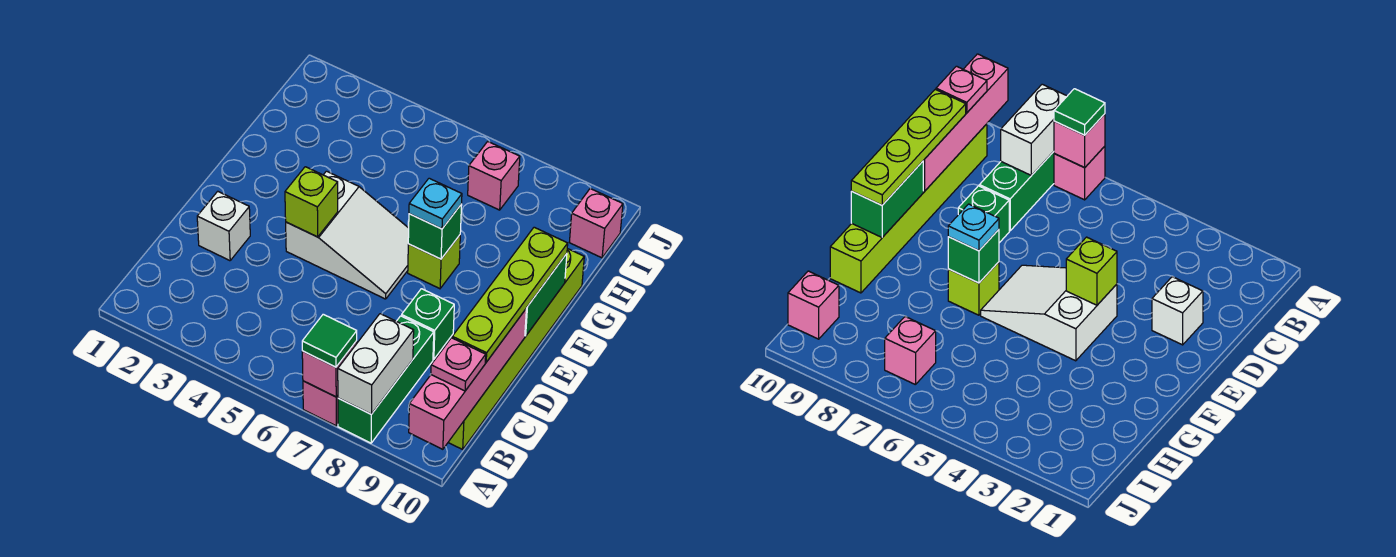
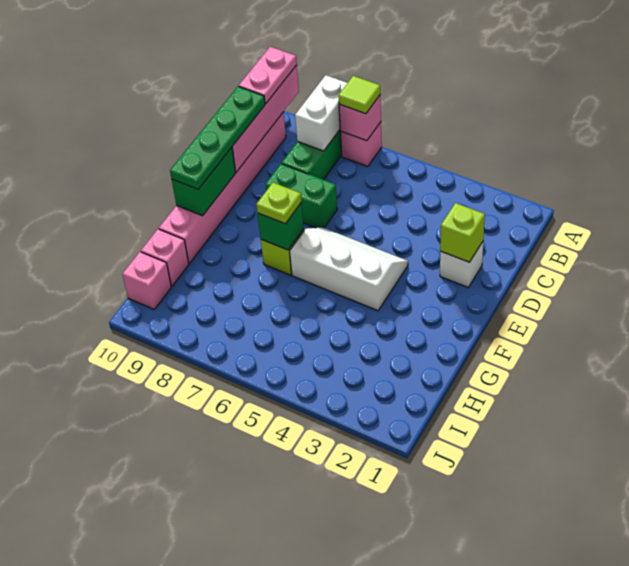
green tile A7 level 3 -> lime tile A7 level 3
lime brick B10:G10 level 1 -> pink brick B10:G10 level 1
pink plate B10 level 3 -> pink plate A10:B10 level 3
lime plate C10:F10 level 3 -> green plate C10:F10 level 3
green brick D8 level 1 -> green brick D7:D8 level 1
white slope E4:F6 level 1 top 4 -> white slope E4:F6 level 1 top F
lime brick E4 level 2 -> lime brick D2 level 2
cyan plate F7 level 3 -> lime plate F7 level 3
pink brick I7 level 1 -> pink brick H10 level 1

